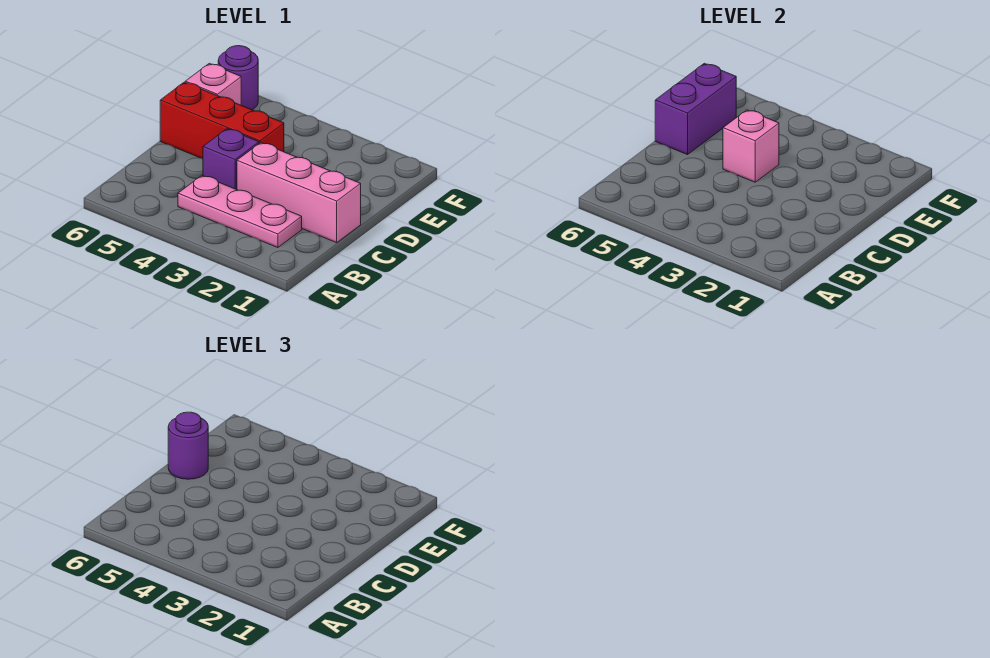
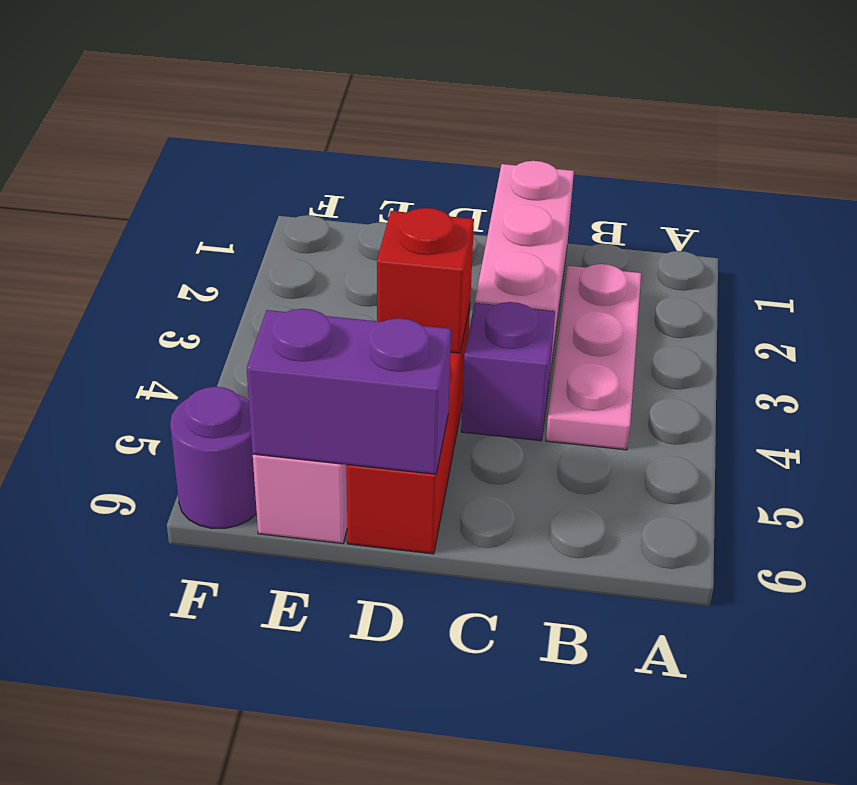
pink brick D4 level 2 -> red brick D4 level 2
purple round brick D6 level 3 -> none

